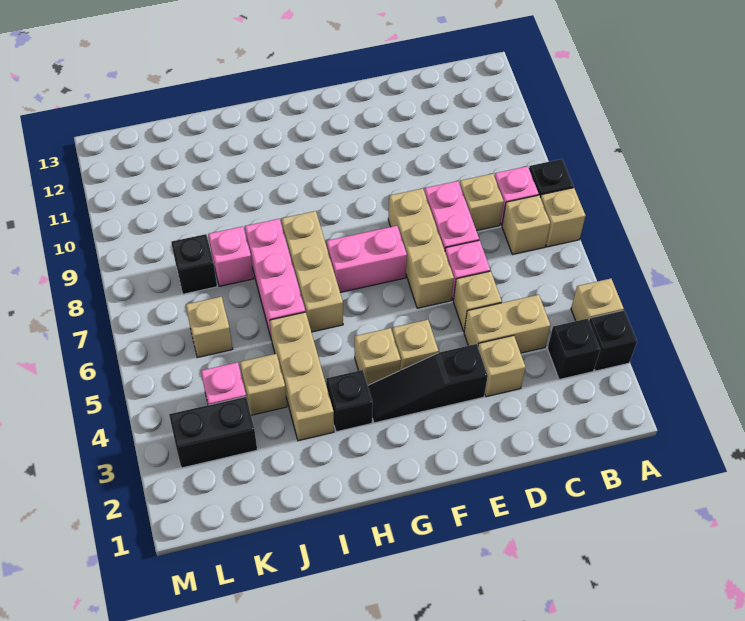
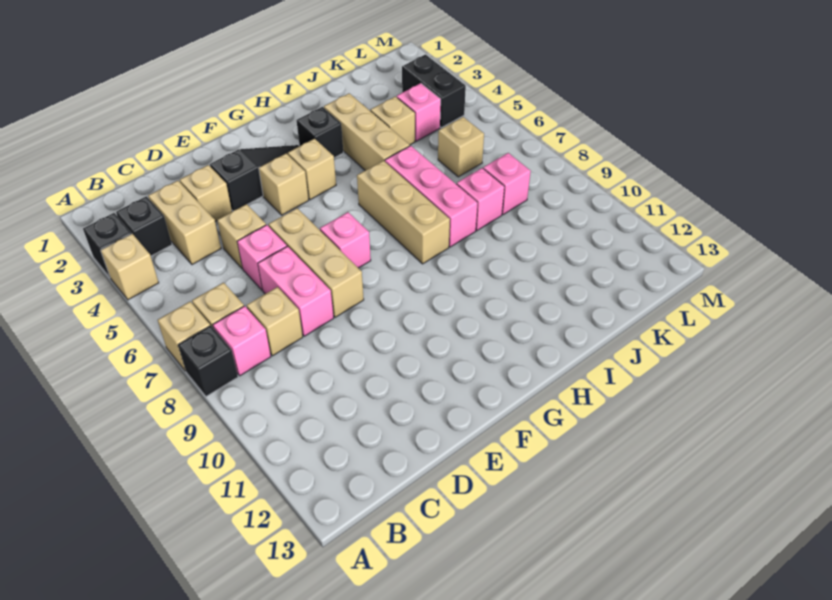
tan brick C4:D4 level 1 -> tan brick C3:C4 level 1
pink brick F7:G7 level 1 -> pink brick F7 level 1
black brick K3:L3 level 1 -> black brick L3:L4 level 1
black brick K8 level 1 -> pink brick K8 level 1

